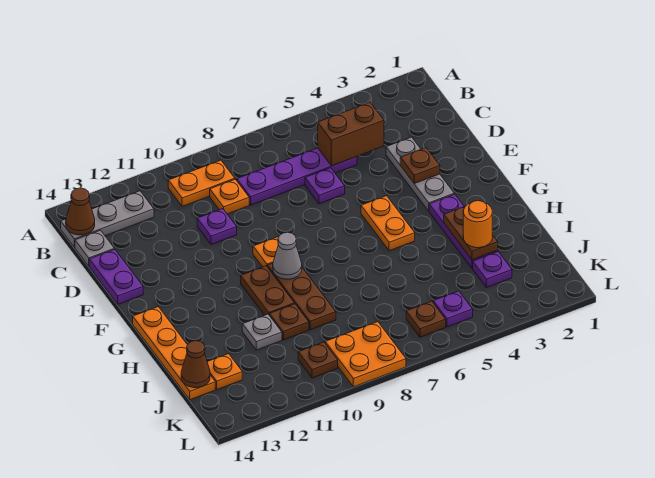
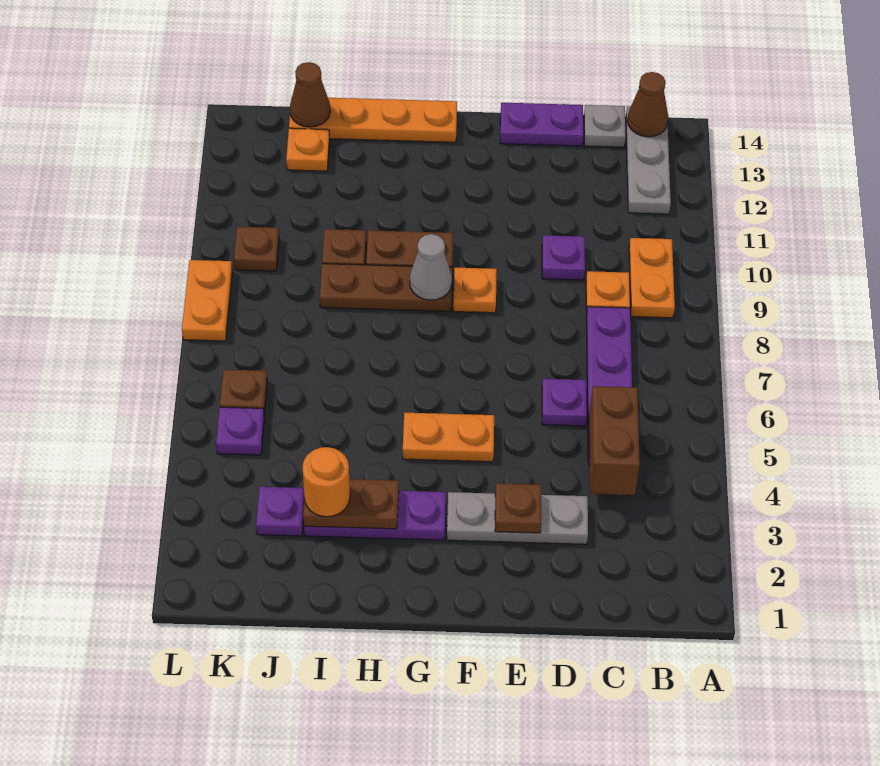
grey plate I11 level 1 -> none
orange plate K8:L9 level 1 -> orange plate L8:L9 level 1

